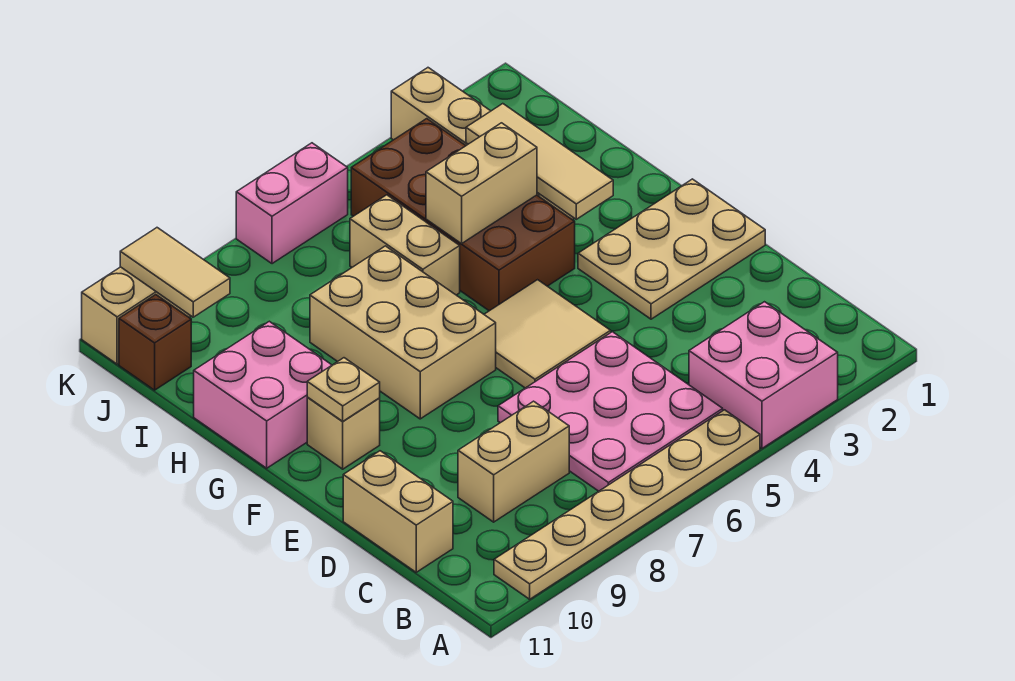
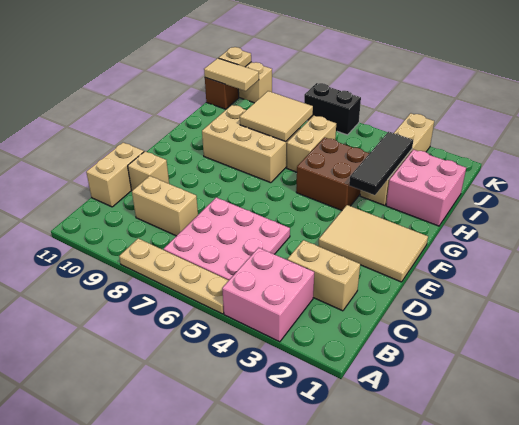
tan plate A5:A10 level 1 -> tan plate A5:A8 level 1
tan plate E1:F3 level 1 -> tan tile E1:F3 level 1
tan tile E5:F6 level 1 -> tan tile H7:I8 level 2
tan brick F7:H8 level 1 -> tan brick G7:H9 level 1
tan brick F10 level 1 -> tan brick D10 level 1
tan plate F10 level 2 -> tan plate K11 level 2
tan tile G3:I3 level 2 -> black tile G3:I3 level 2
brown brick G4:J5 level 1 -> brown brick G4:H5 level 1
pink brick G10:H11 level 1 -> pink brick H1:I2 level 1
tan brick H4:H5 level 2 -> tan brick C2:C3 level 1
tan tile J10:K10 level 2 -> tan tile J10:J11 level 2
pink brick K6:K7 level 1 -> black brick K6:K7 level 1

